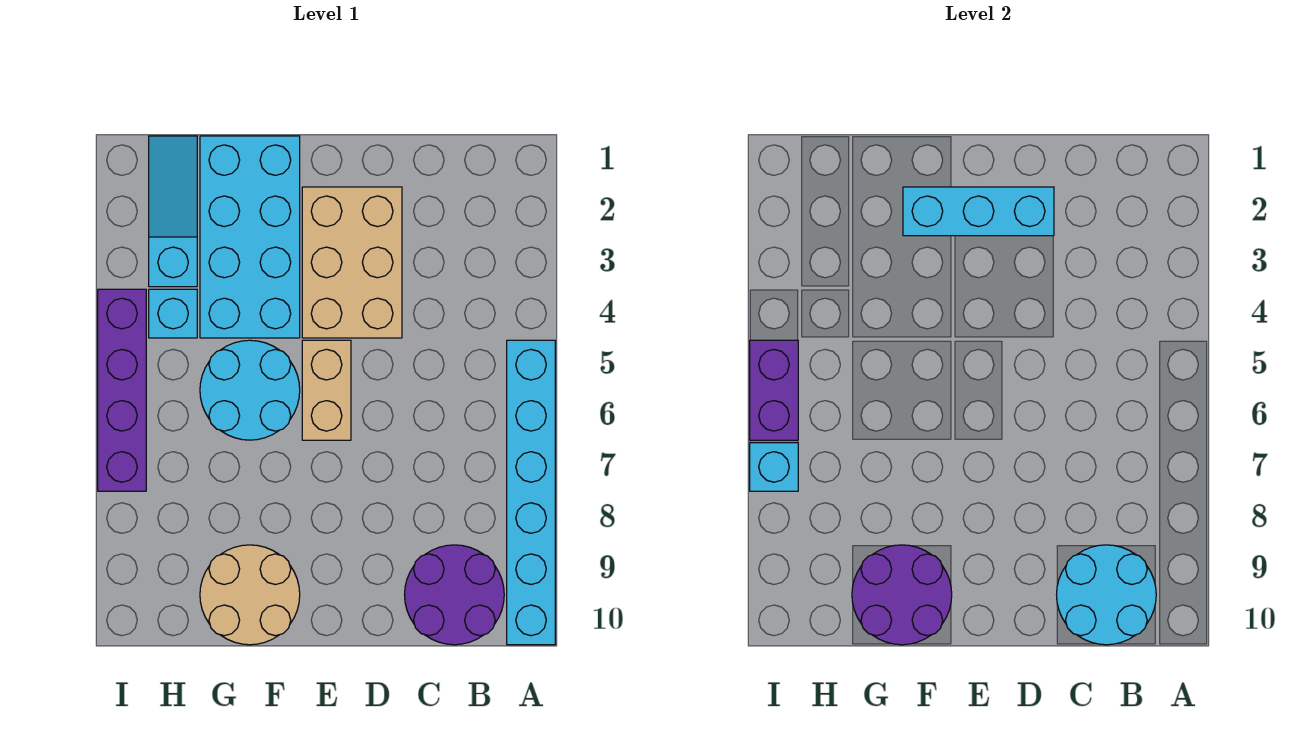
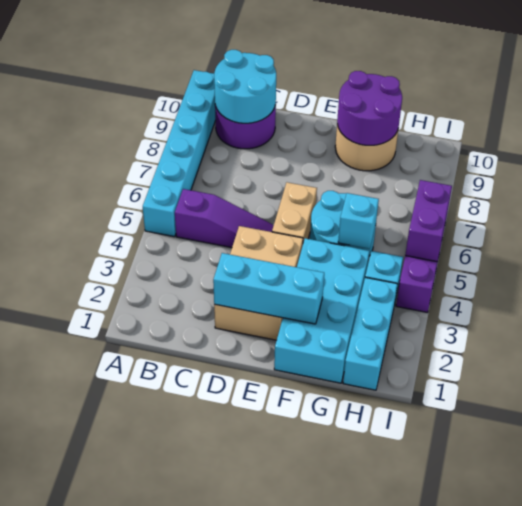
none -> purple slope B5:D5 level 1 top B
cyan slope H1:H3 level 1 top 3 -> cyan brick H1:H3 level 1
cyan brick I7 level 2 -> cyan brick G5 level 2

